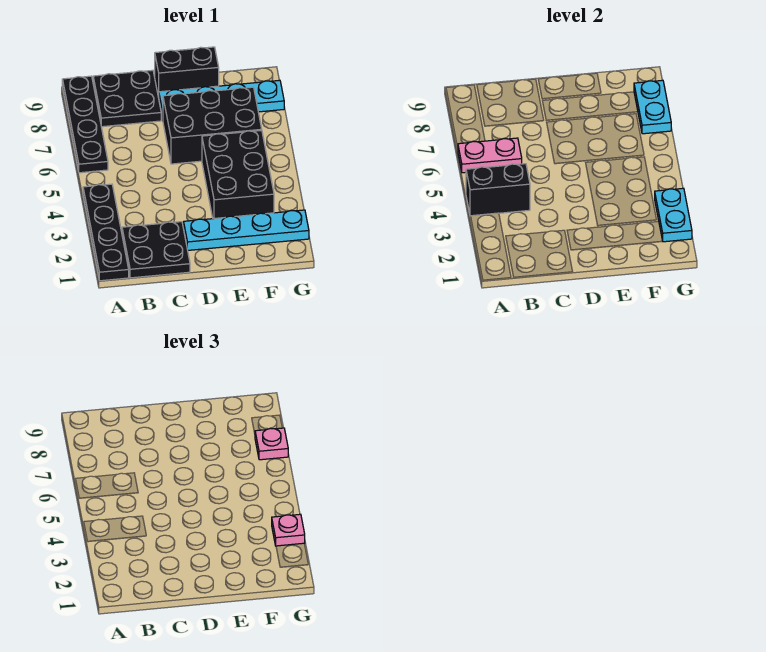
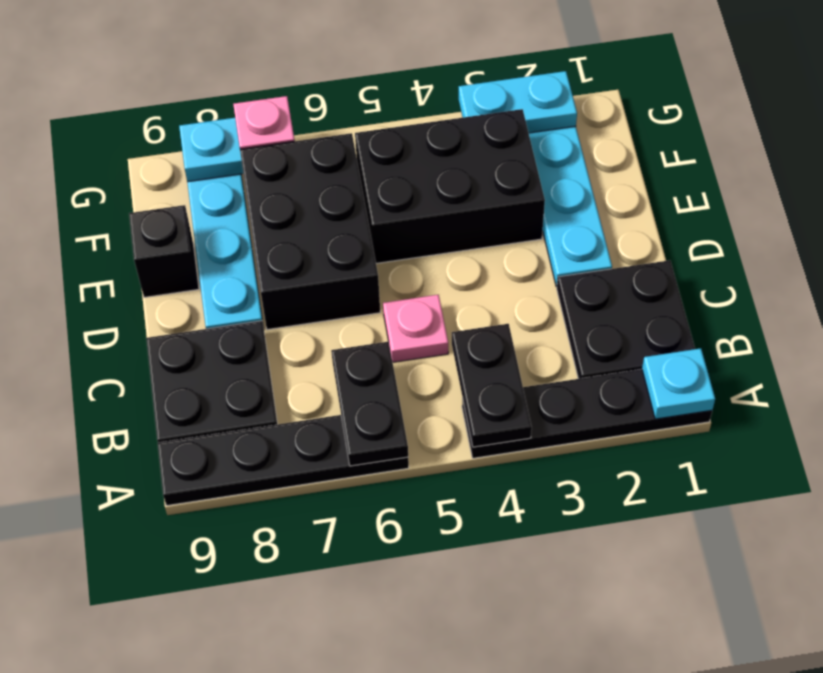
none -> cyan plate A1 level 2
black brick A4:B4 level 2 -> black plate A4:B4 level 2
pink plate A6:B6 level 2 -> black plate A6:B6 level 2
black brick D9:E9 level 1 -> black brick E9 level 1
pink plate G3 level 3 -> pink plate C5 level 1

